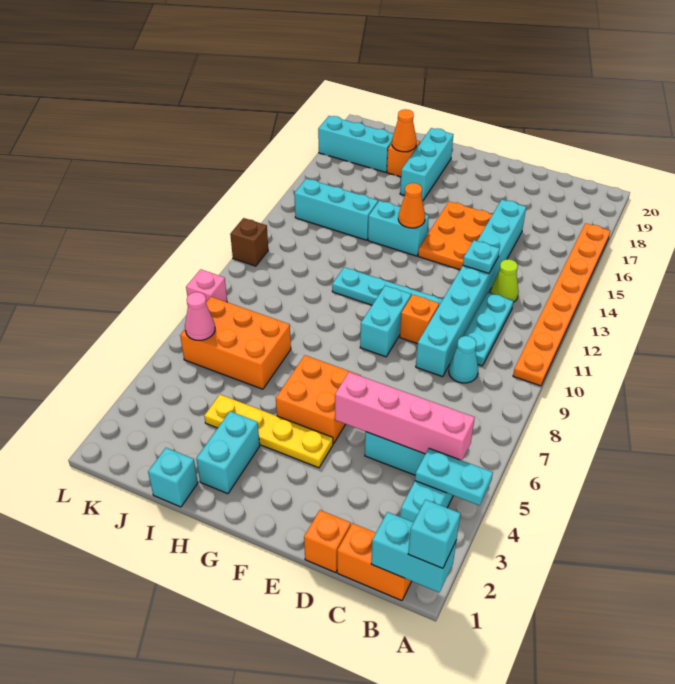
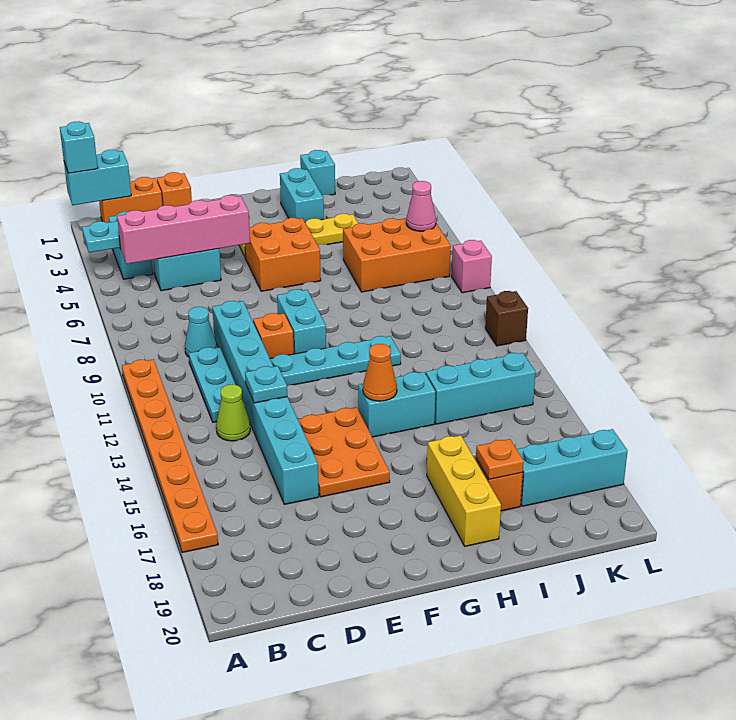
cyan brick H17:H19 level 1 -> yellow brick H17:H19 level 1
orange cone I18 level 2 -> orange plate I18 level 2

